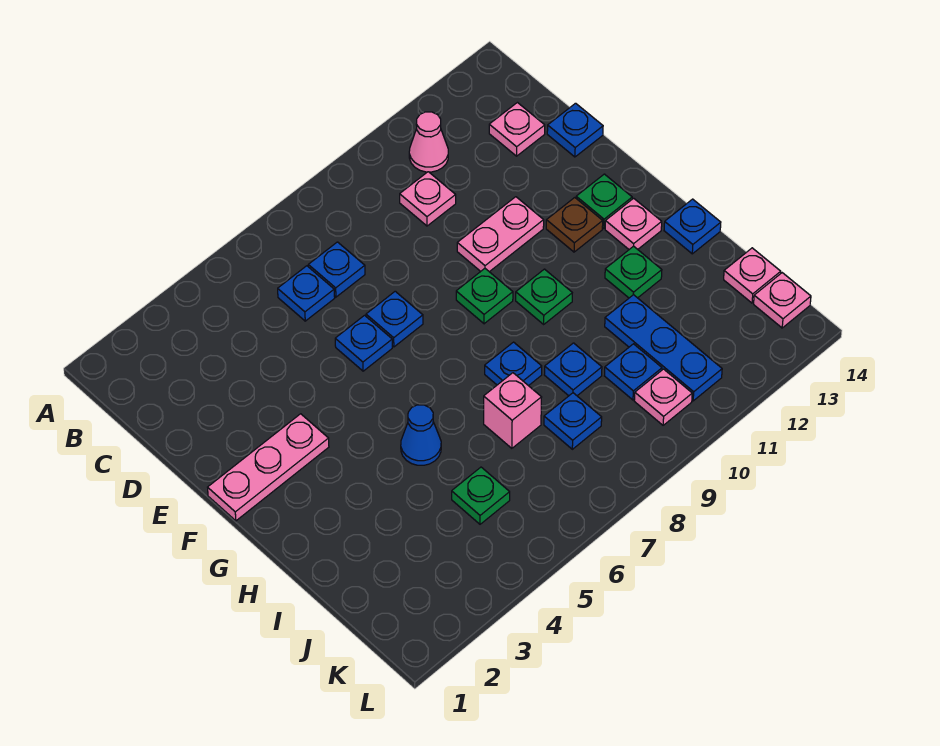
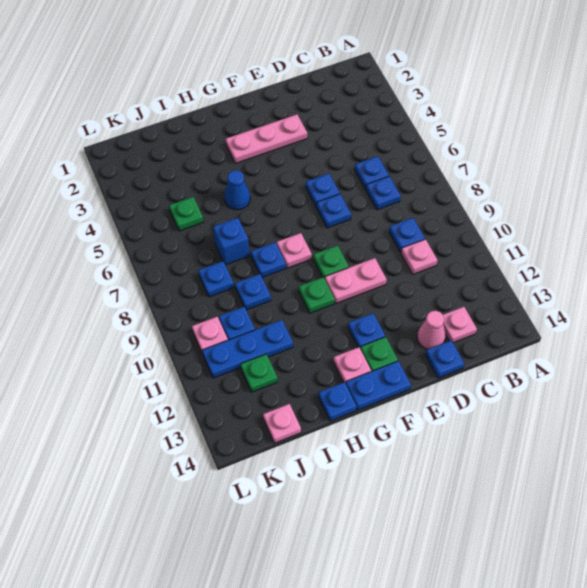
pink cone B11 level 1 -> pink cone D13 level 1
none -> blue plate C9 level 1
pink plate E10:E11 level 1 -> pink plate E10:F10 level 1
pink plate F1:F3 level 1 -> pink plate E3:G3 level 1
brown plate F12 level 1 -> blue plate F12 level 1
none -> blue plate F14:G14 level 1
green plate H12 level 1 -> green plate J12 level 1
pink brick I7 level 1 -> blue brick I7 level 1
pink plate K14 level 1 -> pink plate G8 level 1

